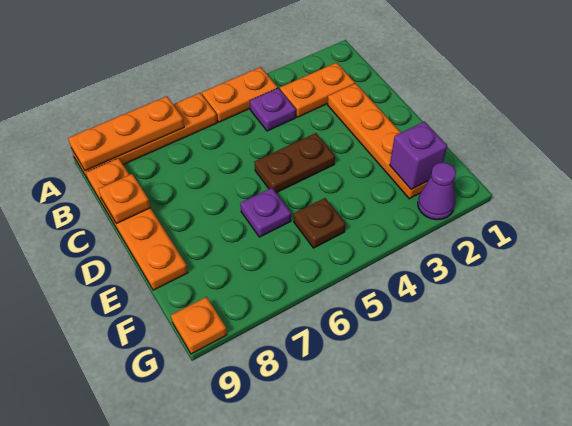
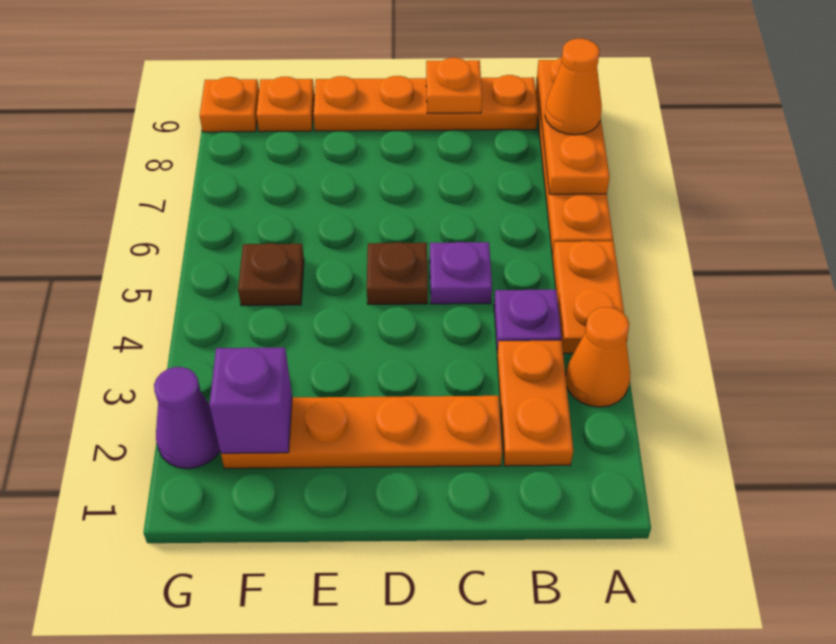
none -> orange cone A3 level 1
none -> orange cone A8 level 3
brown plate D4:D5 level 1 -> brown plate D5 level 1
purple plate E6 level 1 -> purple plate C5 level 1
none -> orange plate F9 level 1

